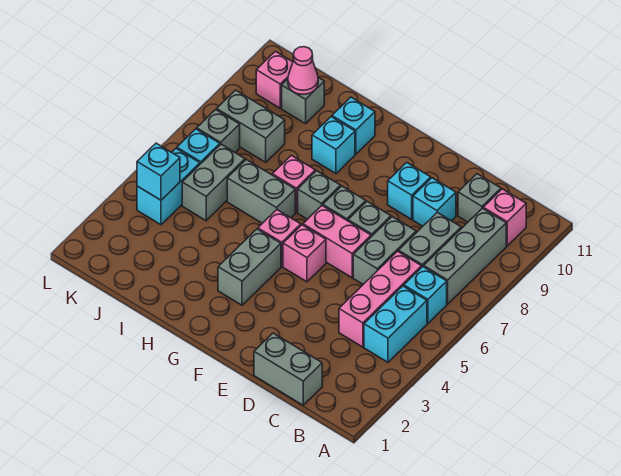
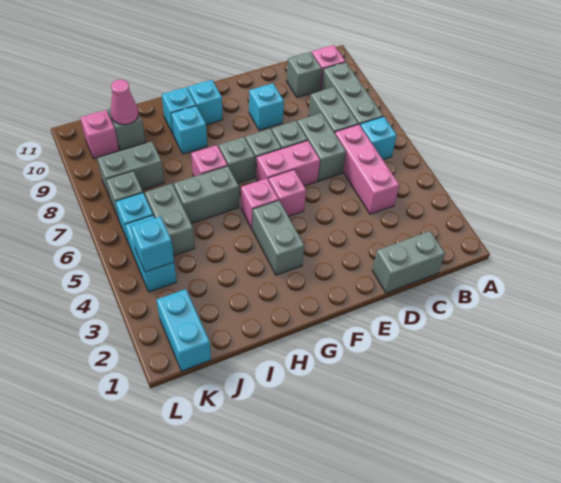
cyan brick B4:B5 level 1 -> cyan brick K1:K2 level 1
cyan brick D9 level 1 -> cyan brick G10 level 1

